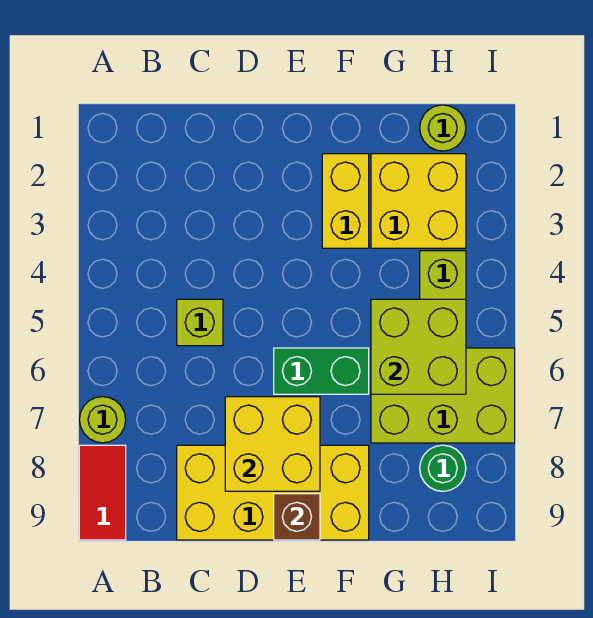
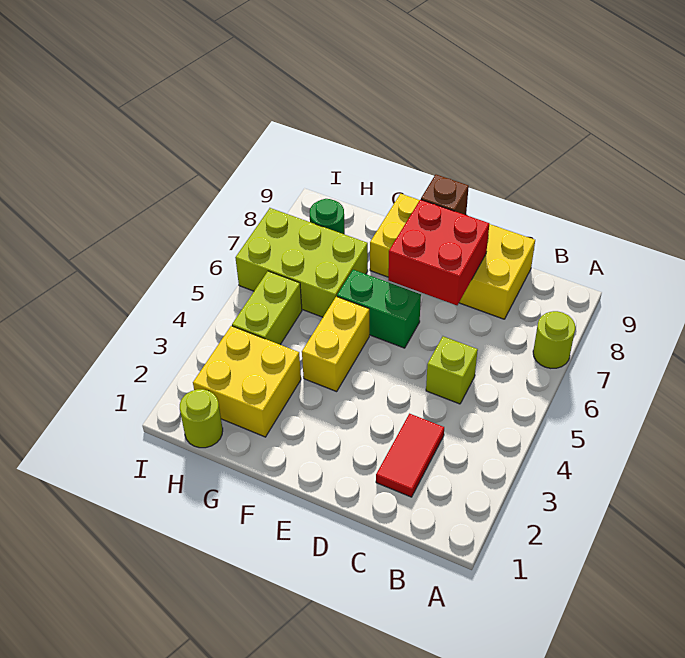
red tile A8:A9 level 1 -> red tile C2:C3 level 1
yellow brick D7:E8 level 2 -> red brick D7:E8 level 2
yellow brick F2:F3 level 1 -> yellow brick F4:F5 level 1
lime brick G5:H6 level 2 -> none

